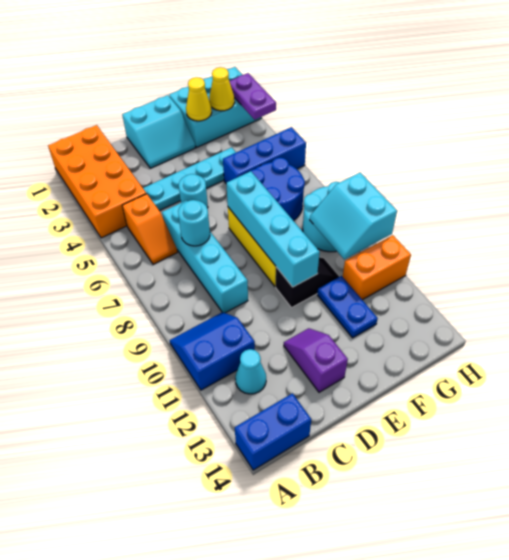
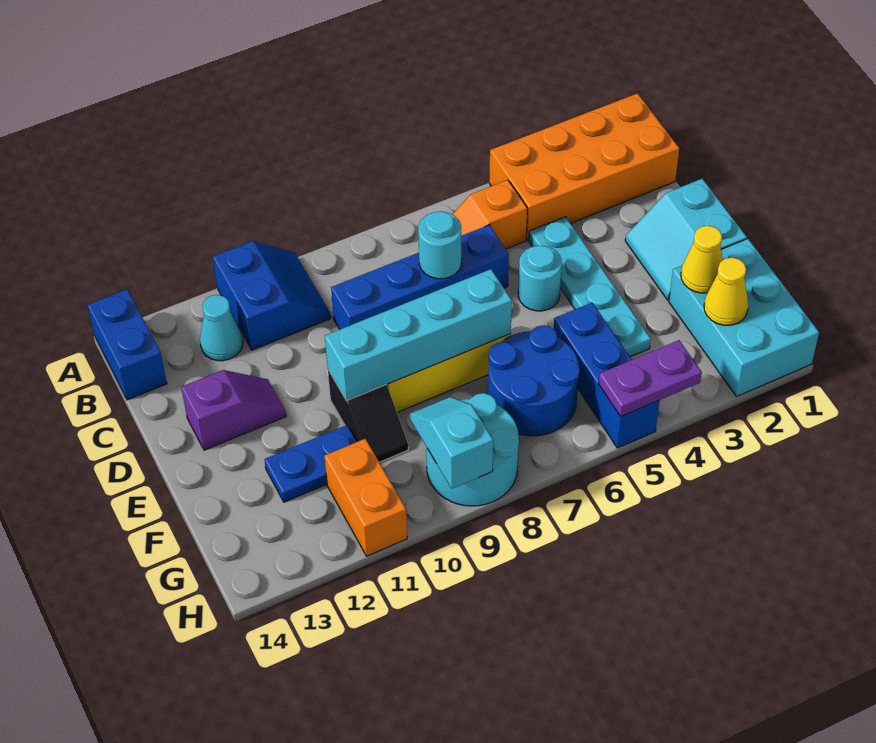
cyan brick C6:C9 level 1 -> blue brick C6:C9 level 1
cyan slope G9:H10 level 2 top H -> cyan slope G9:H9 level 2 top H
purple plate H2:H3 level 2 -> purple plate H4:H5 level 2

